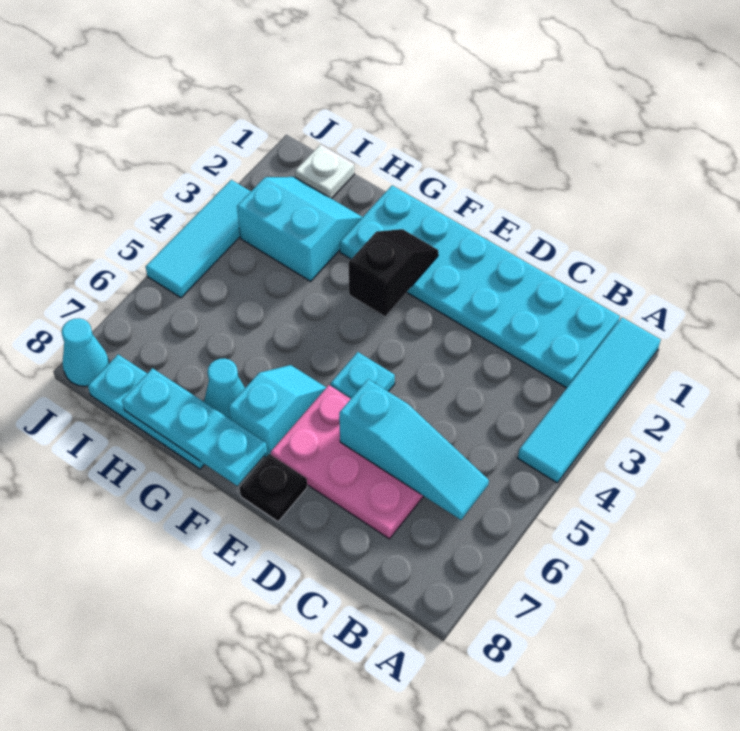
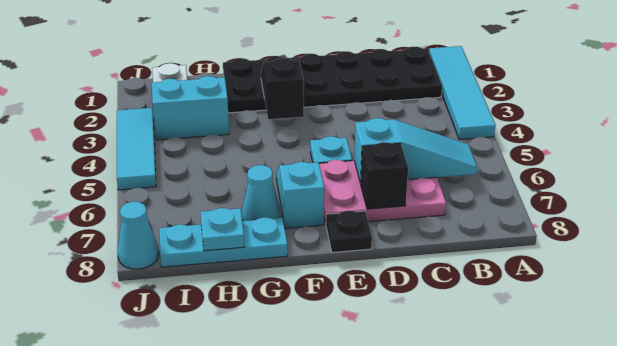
cyan plate B1:G2 level 1 -> black plate B1:G2 level 1
none -> black brick D7 level 2
cyan plate F8:H8 level 2 -> cyan plate H8 level 2

